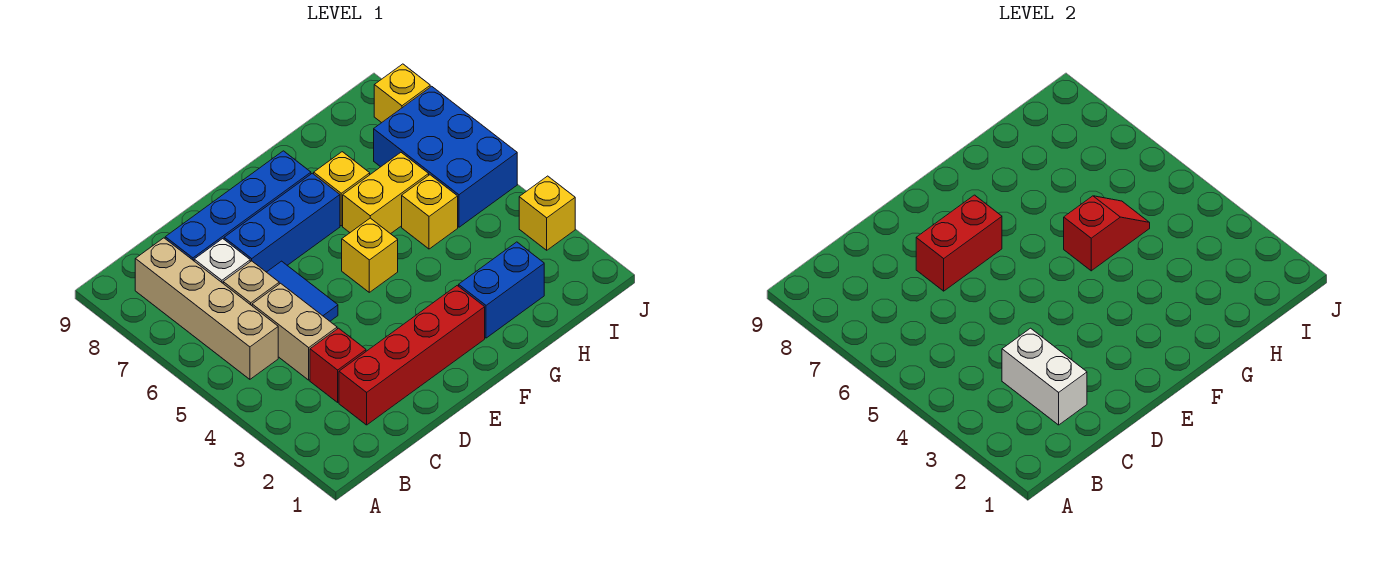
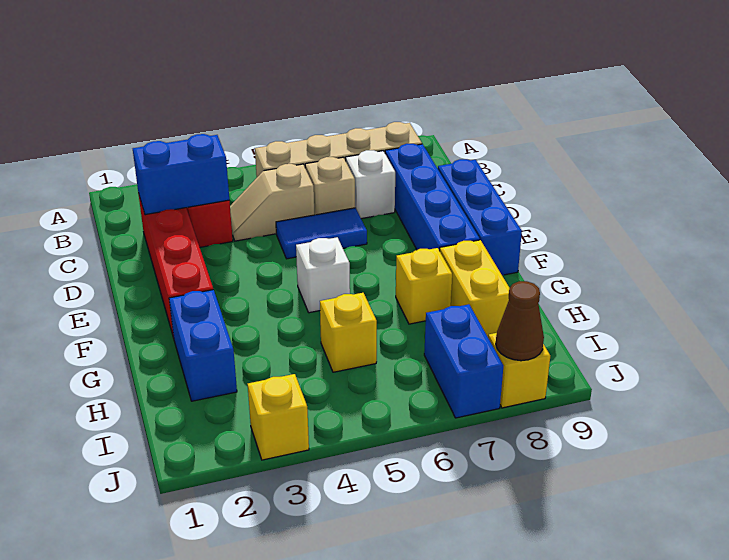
white brick C2:C3 level 2 -> blue brick C2:C3 level 2
tan brick C4:C5 level 1 -> tan slope C4:C5 level 1 top 5
blue brick D7:F7 level 1 -> blue brick D9:F9 level 1
red brick D7:E7 level 2 -> none
yellow brick F5 level 1 -> white brick F5 level 1
red slope G5:H5 level 2 top G -> none
yellow brick G6:H6 level 1 -> yellow brick G8:H8 level 1
blue brick I5:J7 level 1 -> blue brick I7:J7 level 1
none -> brown cone J8 level 2

